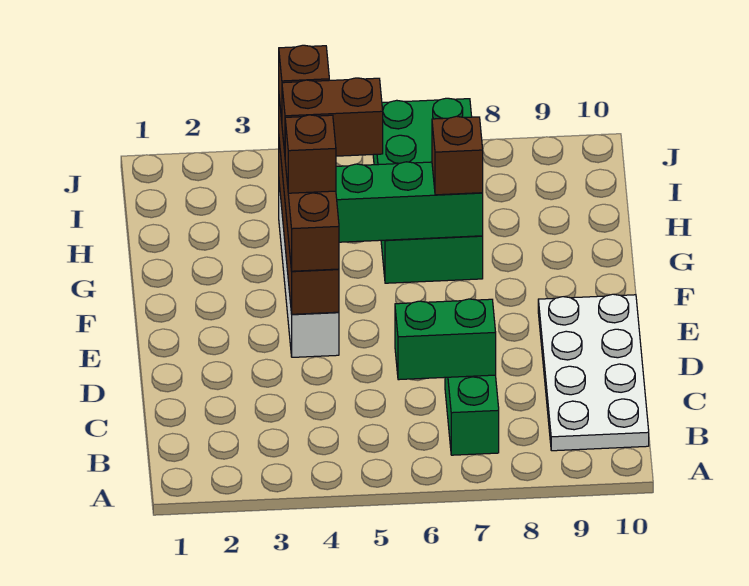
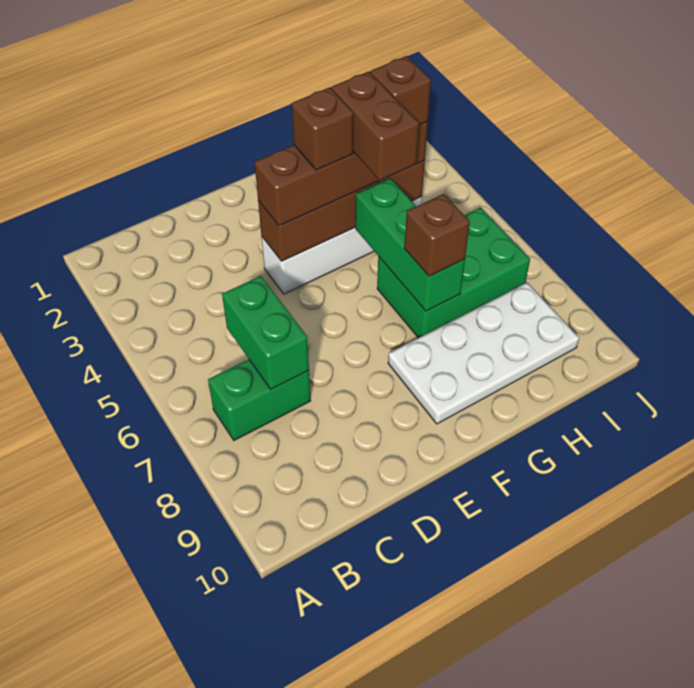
white plate B9:E10 level 1 -> white plate F8:I9 level 1
green brick G6:J7 level 1 -> green brick G6:I7 level 1

